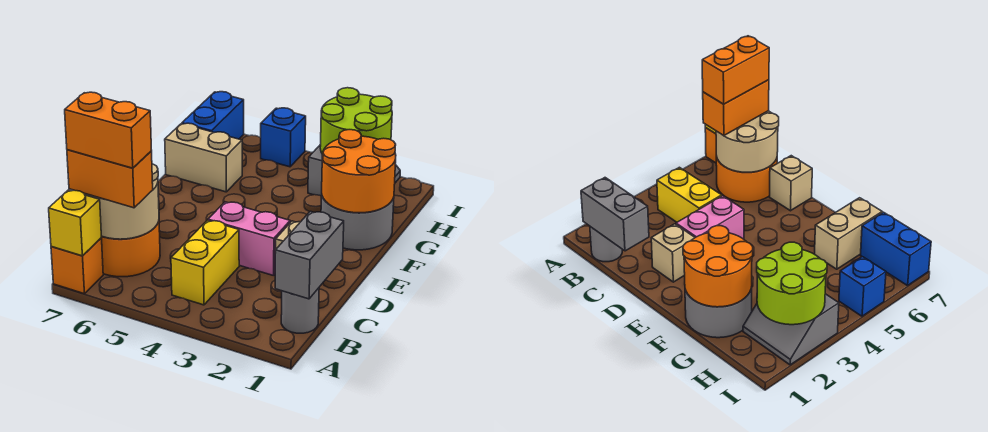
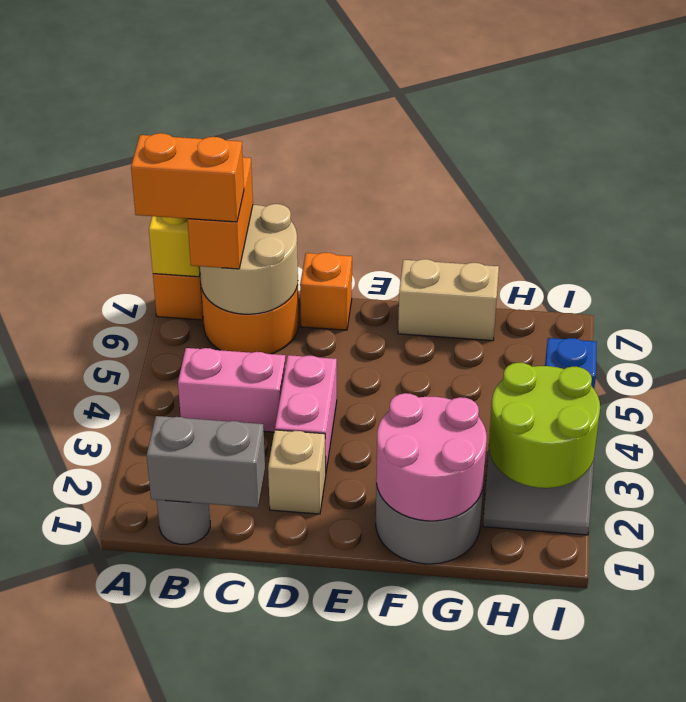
yellow brick B4:C4 level 1 -> pink brick B4:C4 level 1
orange brick B6:B7 level 4 -> orange brick A6:B6 level 4
tan brick D7 level 1 -> orange brick D7 level 1
orange round brick F1:G2 level 2 -> pink round brick F1:G2 level 2
tan brick G6:G7 level 1 -> tan brick F7:G7 level 1
blue brick H7:I7 level 1 -> none

